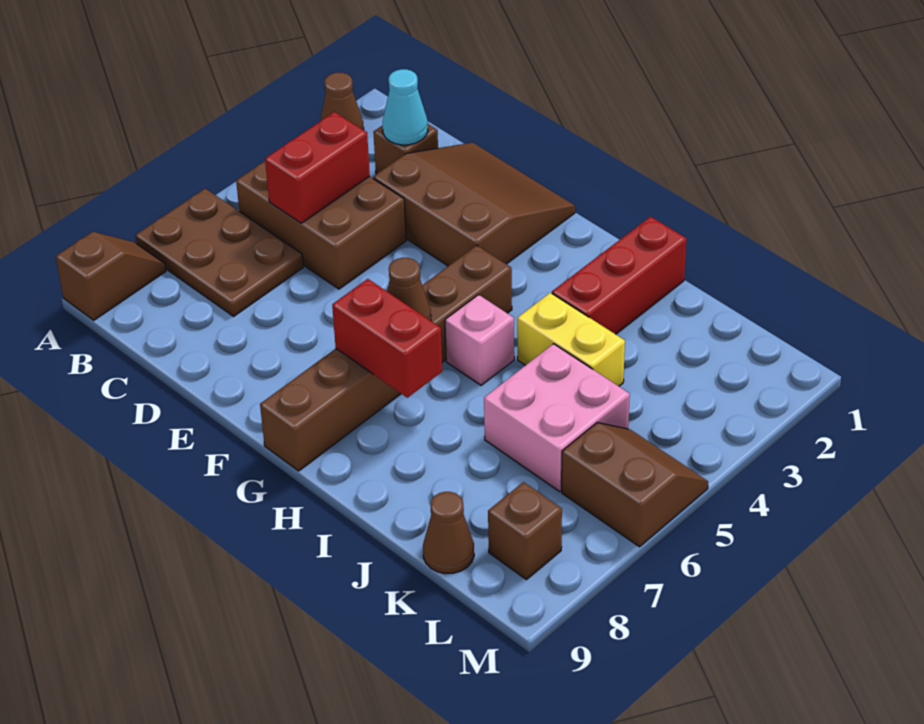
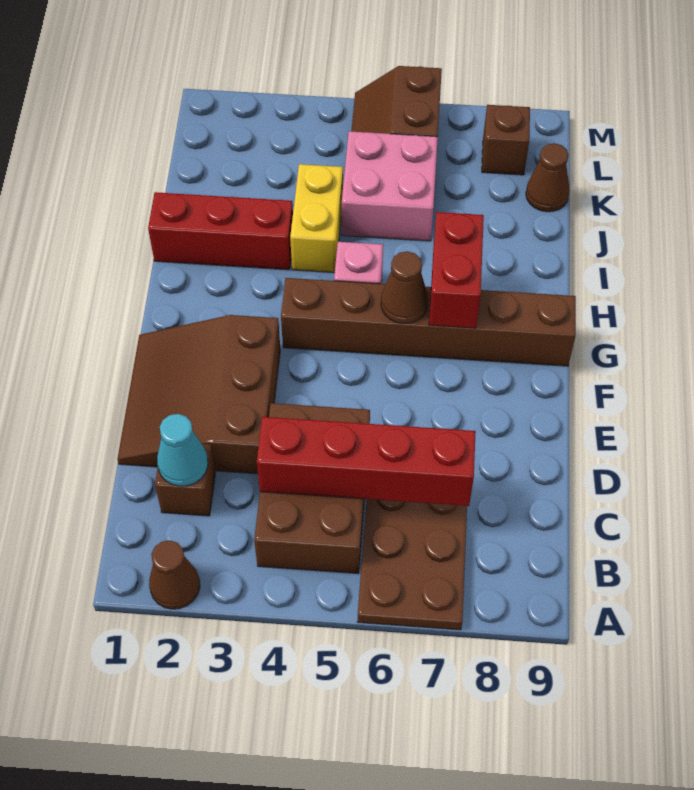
brown slope A8:A9 level 1 top 9 -> none
red brick C4:C5 level 2 -> red brick C4:C7 level 2

